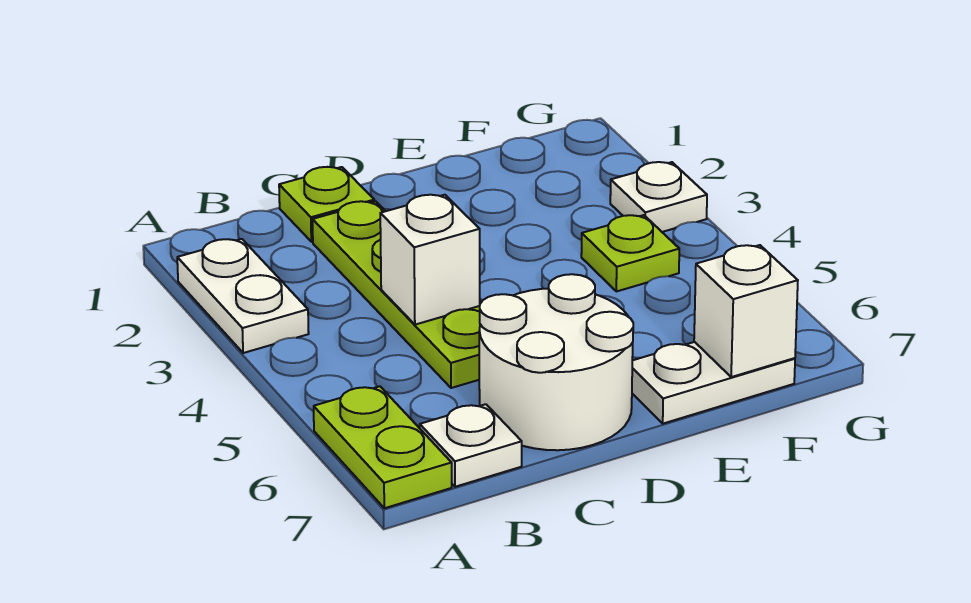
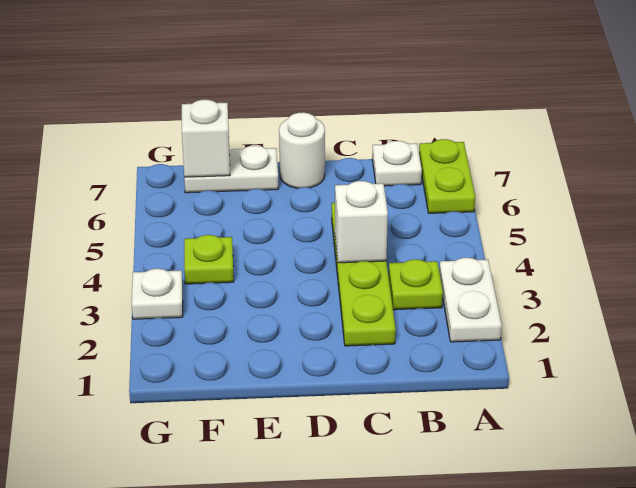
lime plate C1 level 1 -> lime plate B3 level 1
white round brick C6:D7 level 1 -> white round brick D7 level 1

